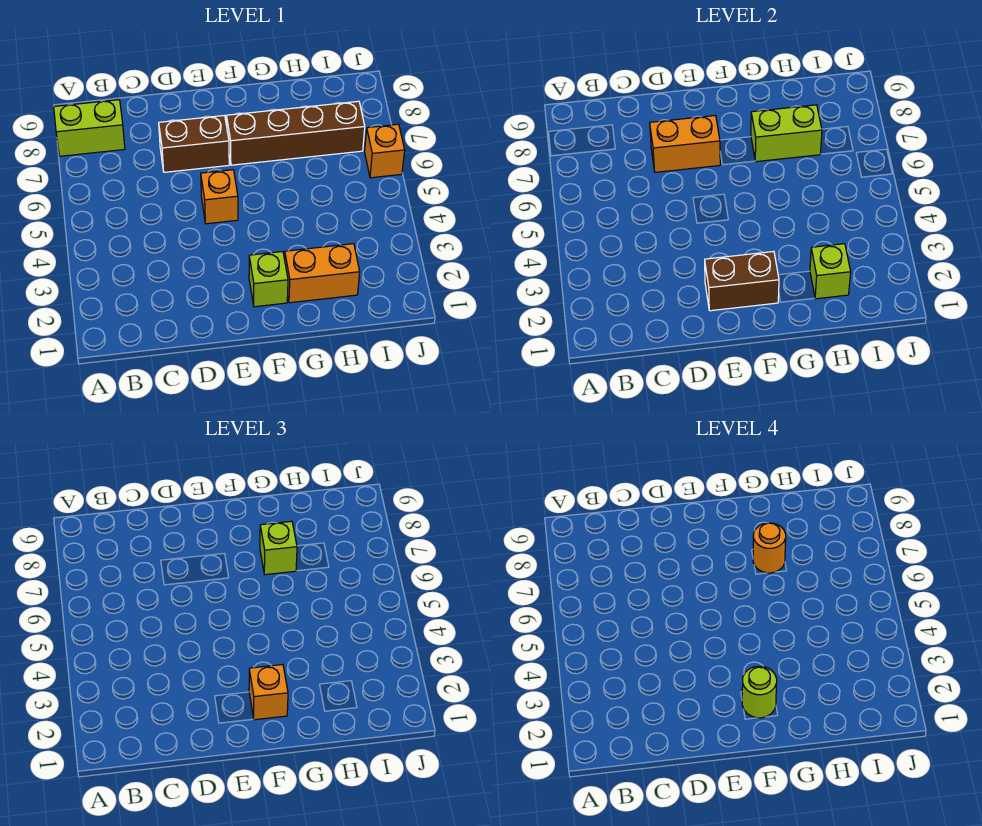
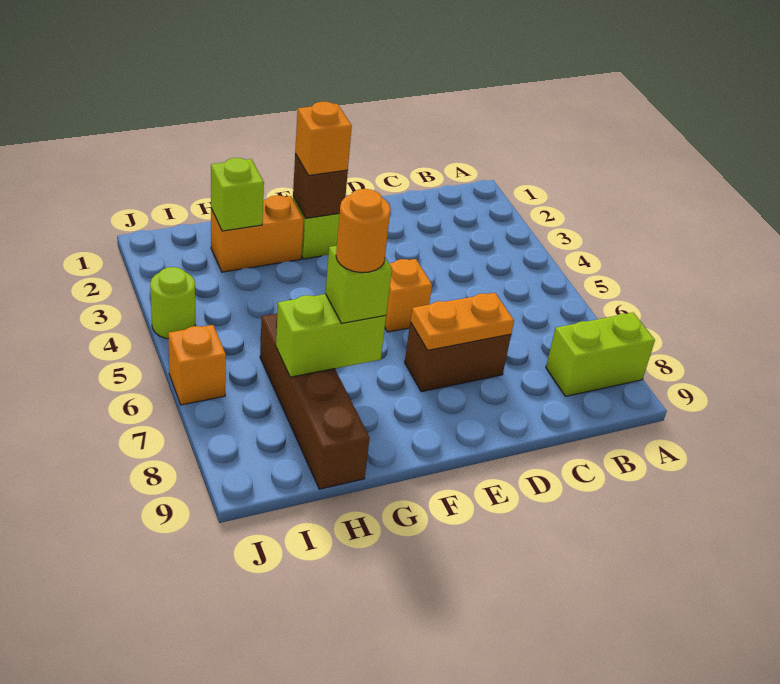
orange brick D7:E7 level 2 -> orange plate D7:E7 level 2
brown brick E2:F2 level 2 -> brown brick F2 level 2
lime round brick F2 level 4 -> lime round brick J4 level 1
brown brick F7:I7 level 1 -> brown brick H6:H9 level 1

